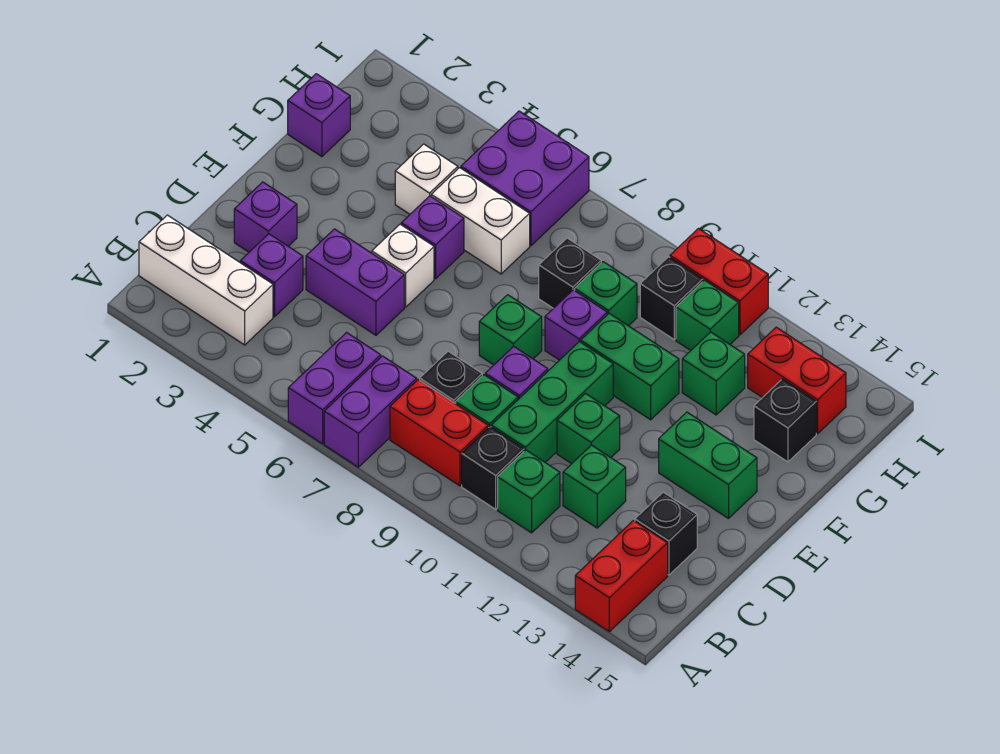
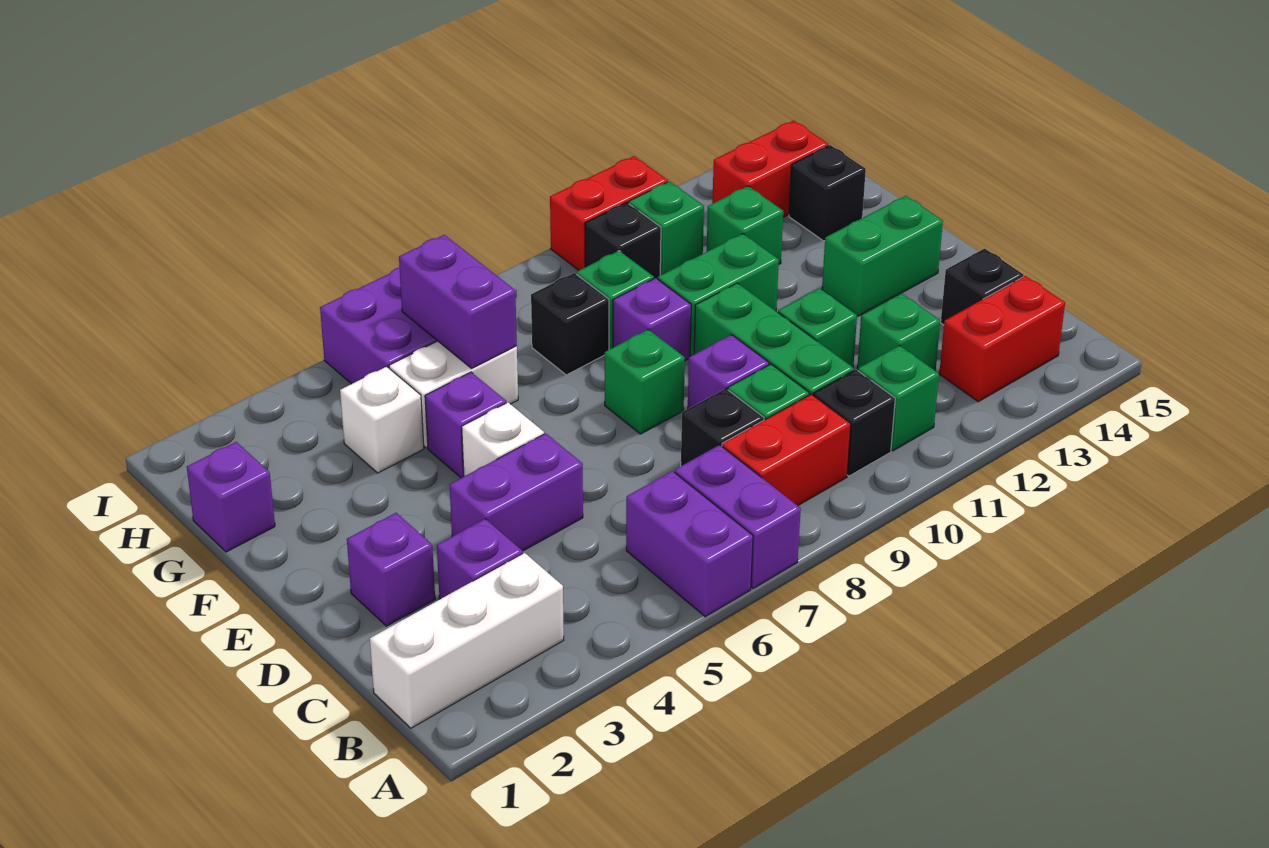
red brick A14:B14 level 1 -> red brick B13:B14 level 1
none -> purple brick G6:H6 level 2

